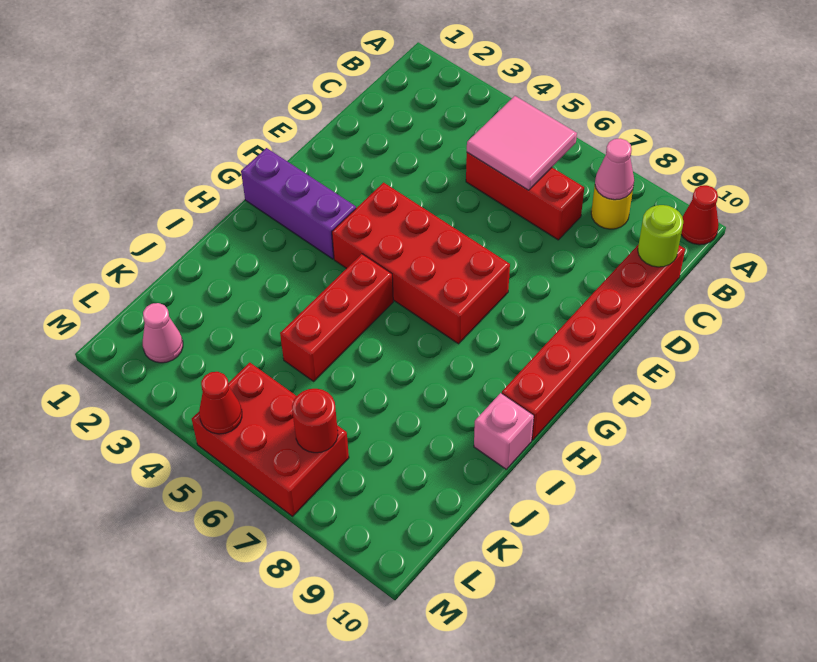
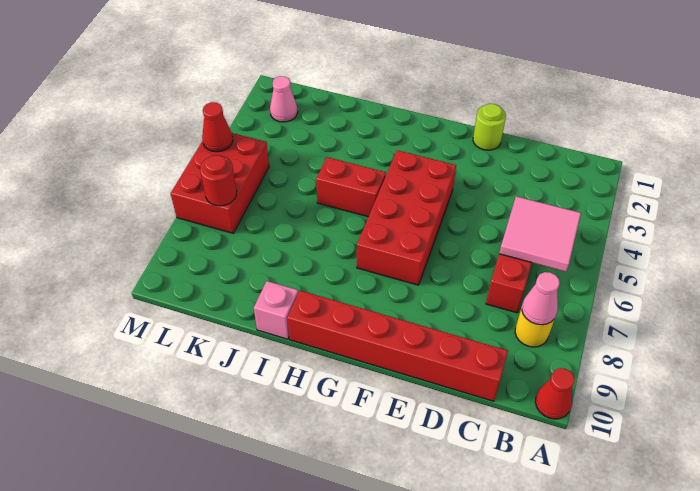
lime round brick C10 level 2 -> lime round brick E1 level 1
purple brick G1:G3 level 1 -> none
red brick H5:J5 level 1 -> red brick H5:I5 level 1

